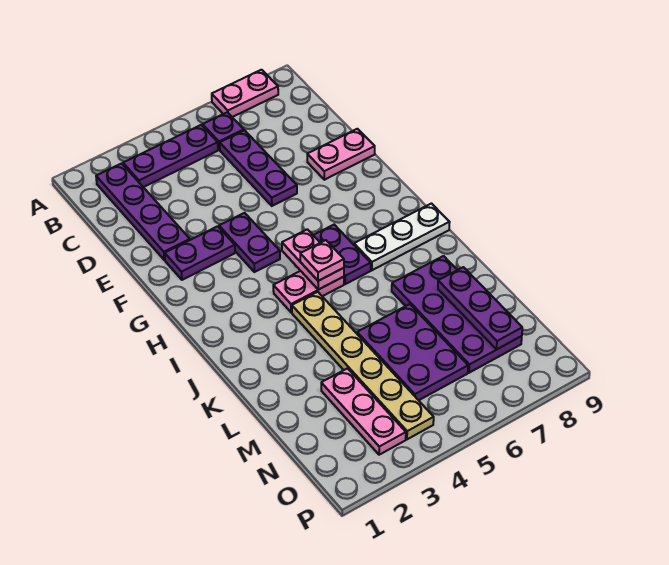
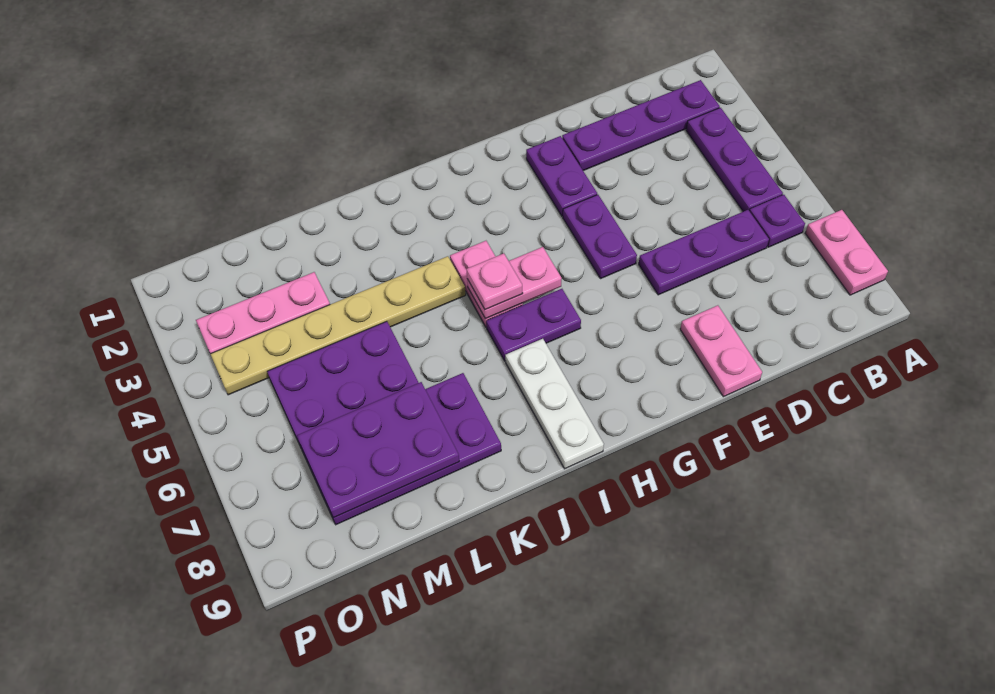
purple plate F4:G4 level 1 -> purple plate F4:F5 level 1
purple plate L8:N8 level 2 -> purple plate L7:N8 level 2

